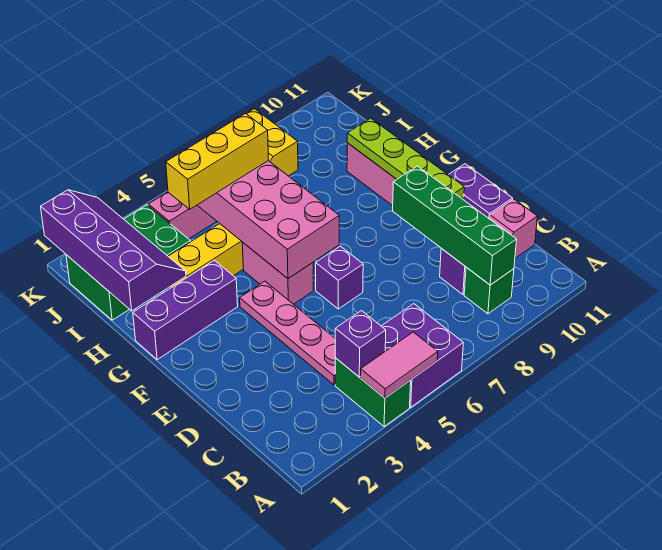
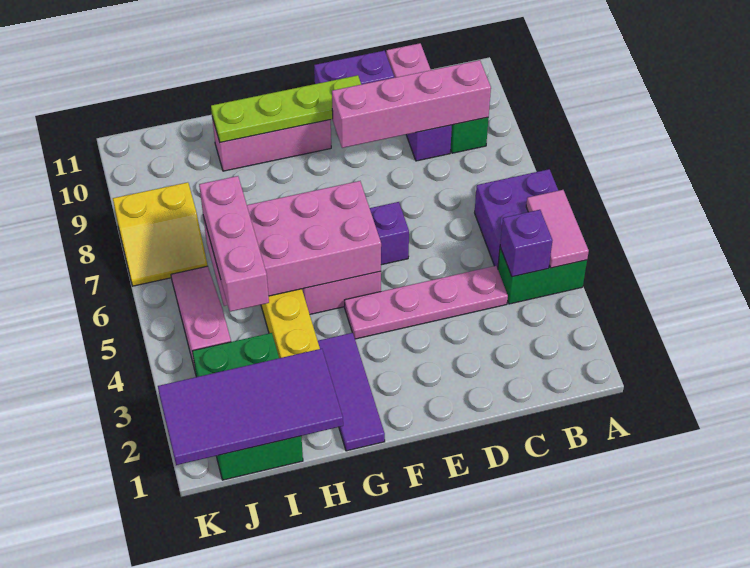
green brick B9:E9 level 2 -> pink brick B9:E9 level 2
purple brick G1:G3 level 1 -> purple tile G1:G3 level 1
purple slope H1:K2 level 2 top 1 -> purple tile H1:K2 level 2
yellow brick I4:I6 level 3 -> pink brick I4:I6 level 3

